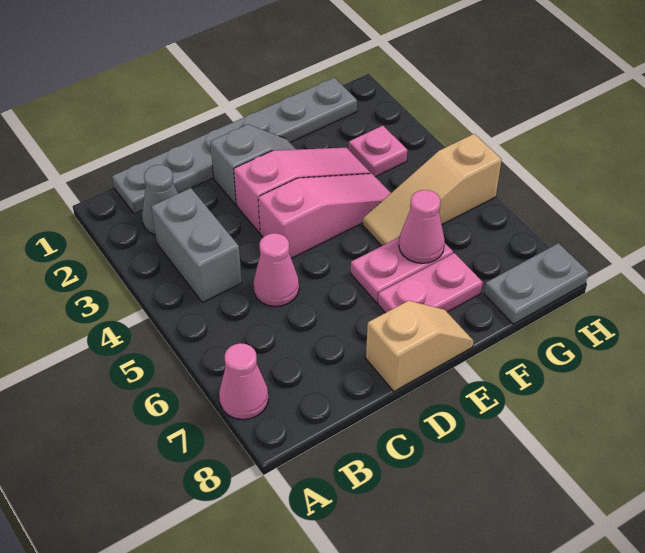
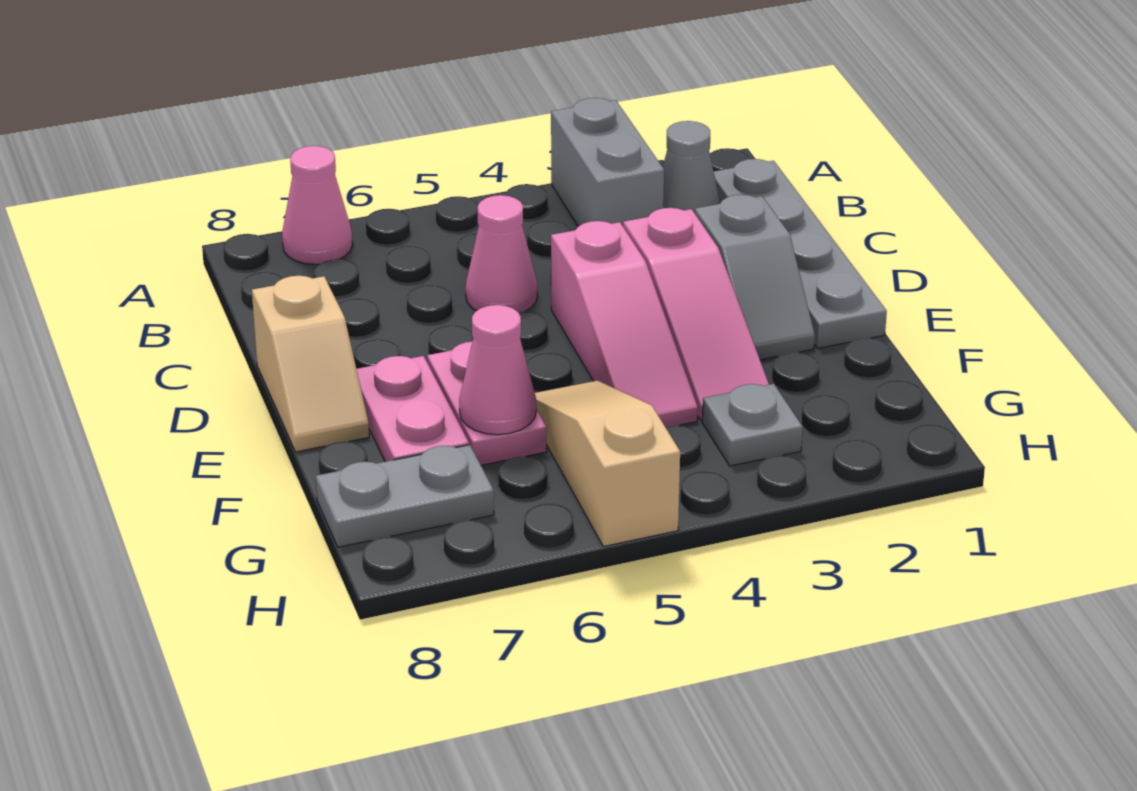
grey plate B1:G1 level 1 -> grey plate B1:E1 level 1
grey brick B3:B4 level 1 -> grey brick A3:B3 level 1
pink plate G3 level 1 -> grey plate G3 level 1
grey plate G8:H8 level 1 -> grey plate G7:G8 level 1

